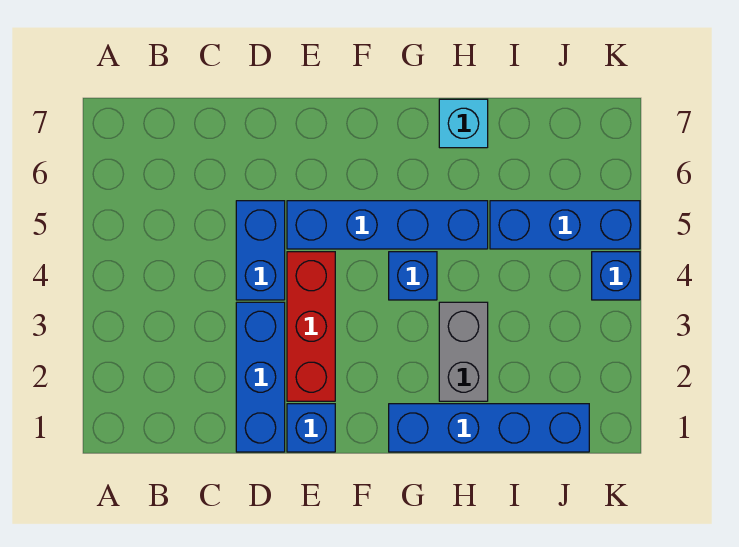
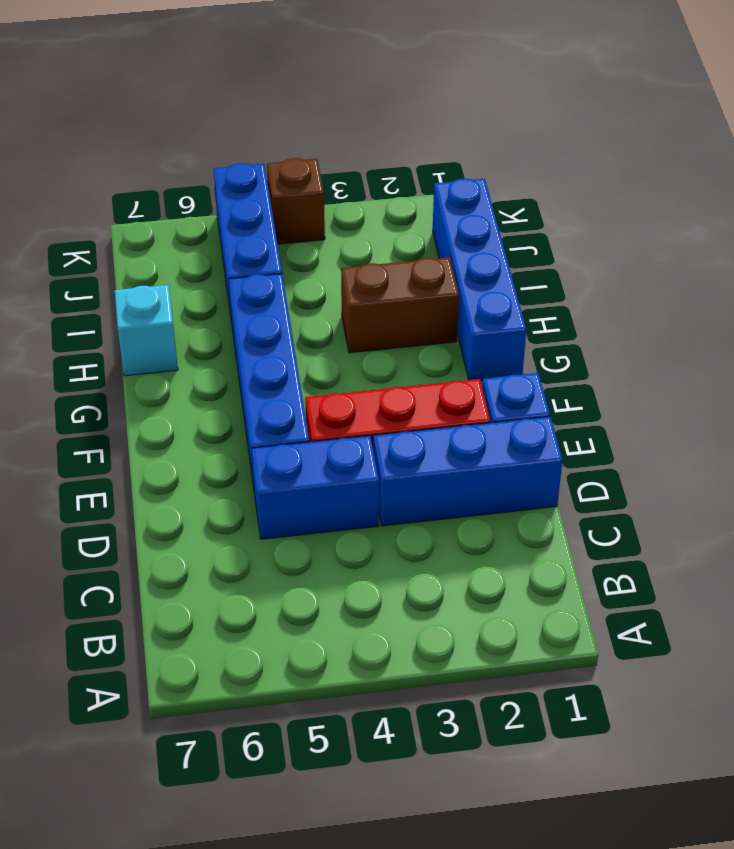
blue brick G4 level 1 -> none
grey brick H2:H3 level 1 -> brown brick H2:H3 level 1
blue brick K4 level 1 -> brown brick K4 level 1

